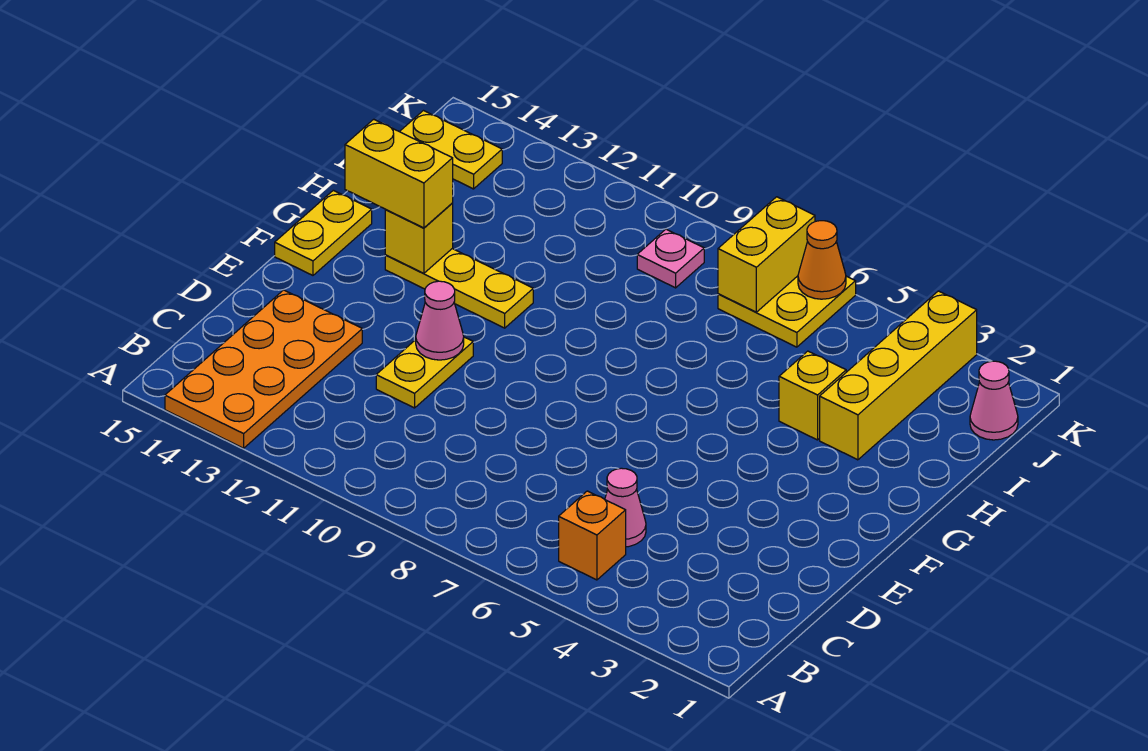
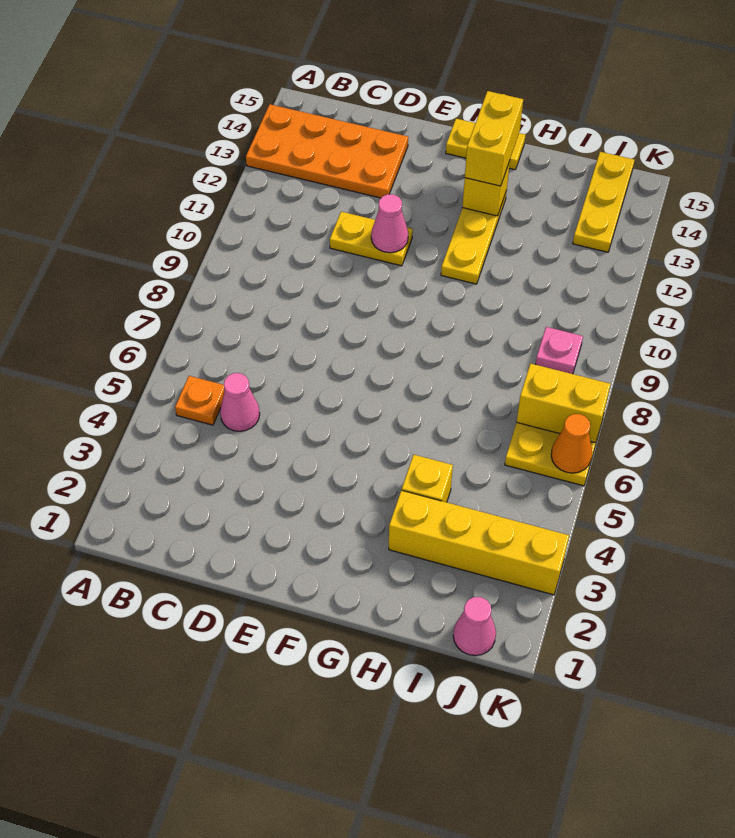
orange brick B5 level 1 -> orange plate B5 level 1
yellow plate J14:J15 level 1 -> yellow plate J13:J15 level 1

